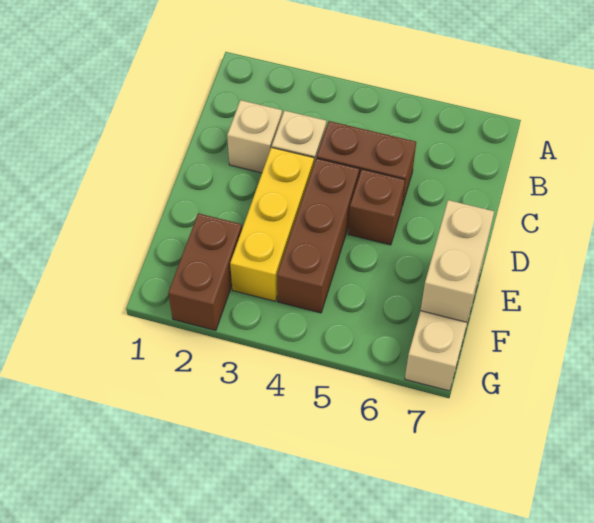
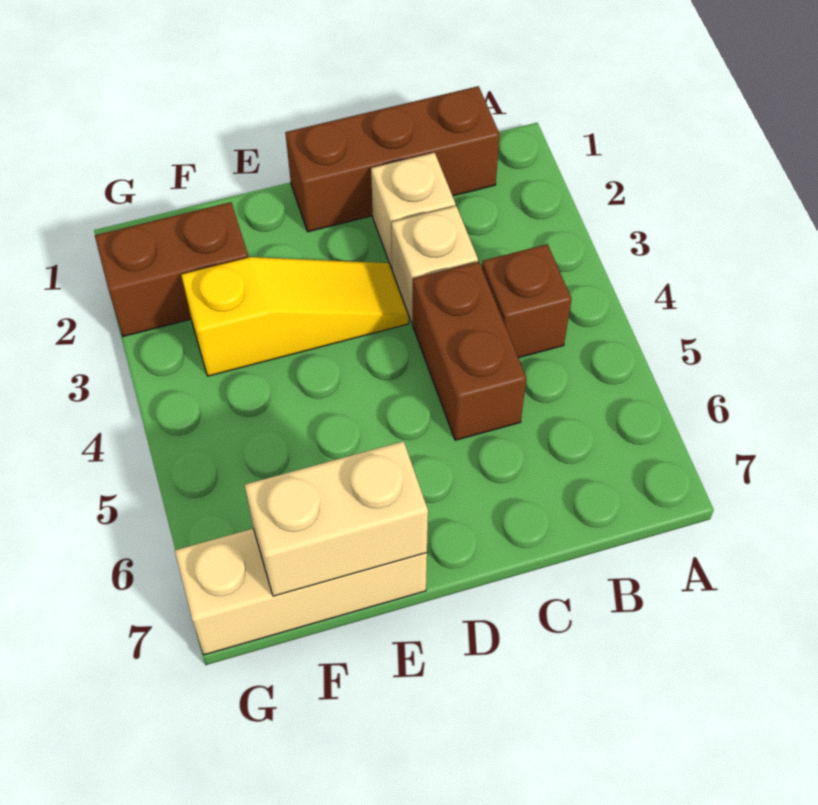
yellow brick D3:F3 level 1 -> yellow slope D3:F3 level 1 top F
brown brick D4:F4 level 1 -> brown brick B1:D1 level 1
brown brick D5 level 1 -> brown brick B4 level 1

